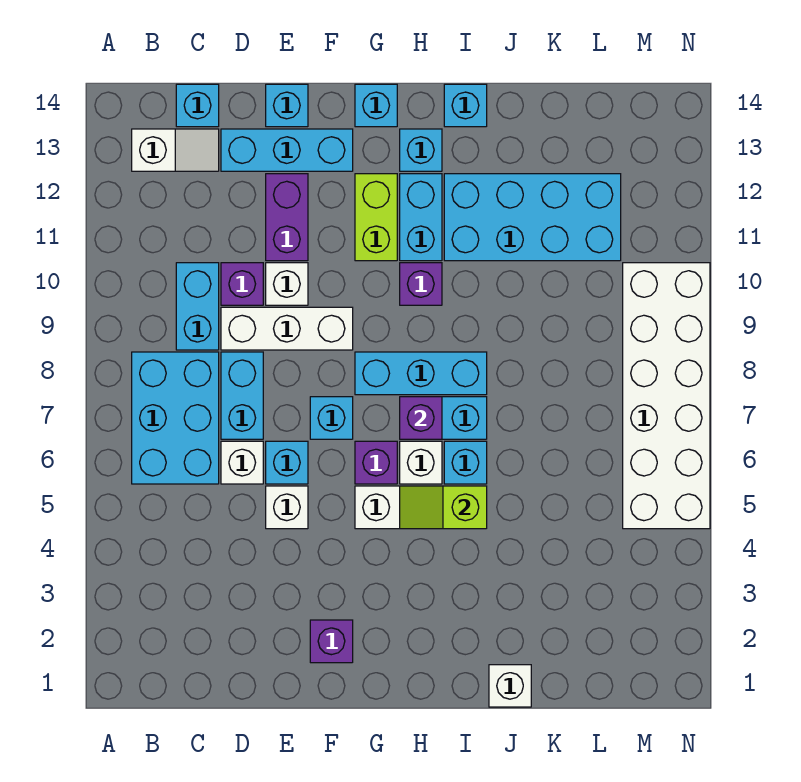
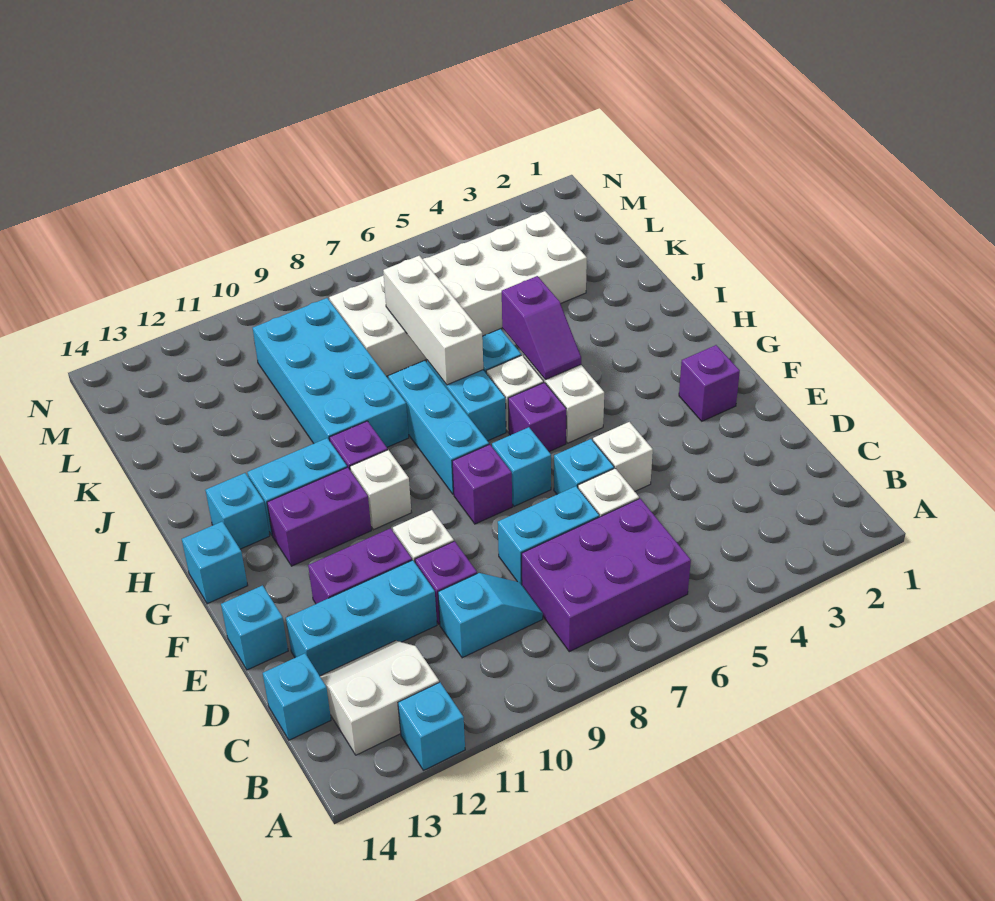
cyan brick B6:C8 level 1 -> purple brick B6:C8 level 1
white slope B13:C13 level 1 top B -> white slope B12:C13 level 1 top B
cyan brick C9:C10 level 1 -> cyan slope C9:C10 level 1 top 10
white brick D9:F9 level 1 -> white brick I7:K7 level 2
cyan brick D13:F13 level 1 -> cyan brick D11:D13 level 1
lime brick G11:G12 level 1 -> purple brick G11:G12 level 1
lime slope H5:I5 level 2 top I -> purple slope H5:I5 level 2 top I
purple brick H7 level 2 -> purple brick F8 level 1
cyan brick I11:L12 level 1 -> cyan brick I9:L10 level 1
cyan brick I14 level 1 -> cyan brick A12 level 1
white brick J1 level 1 -> white brick G10 level 1
white brick M5:N10 level 1 -> white brick K3:L8 level 1

